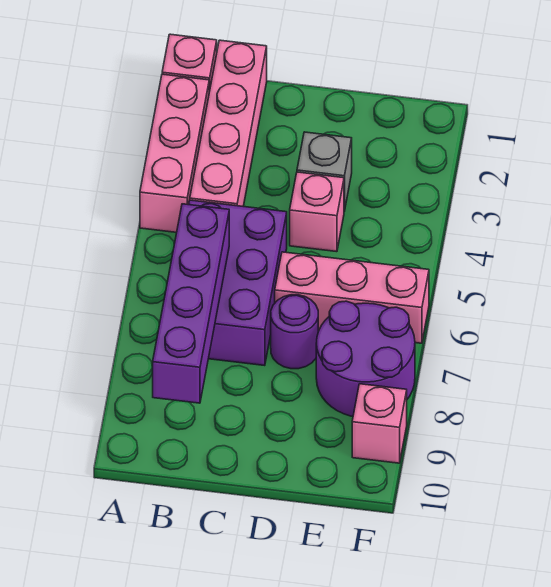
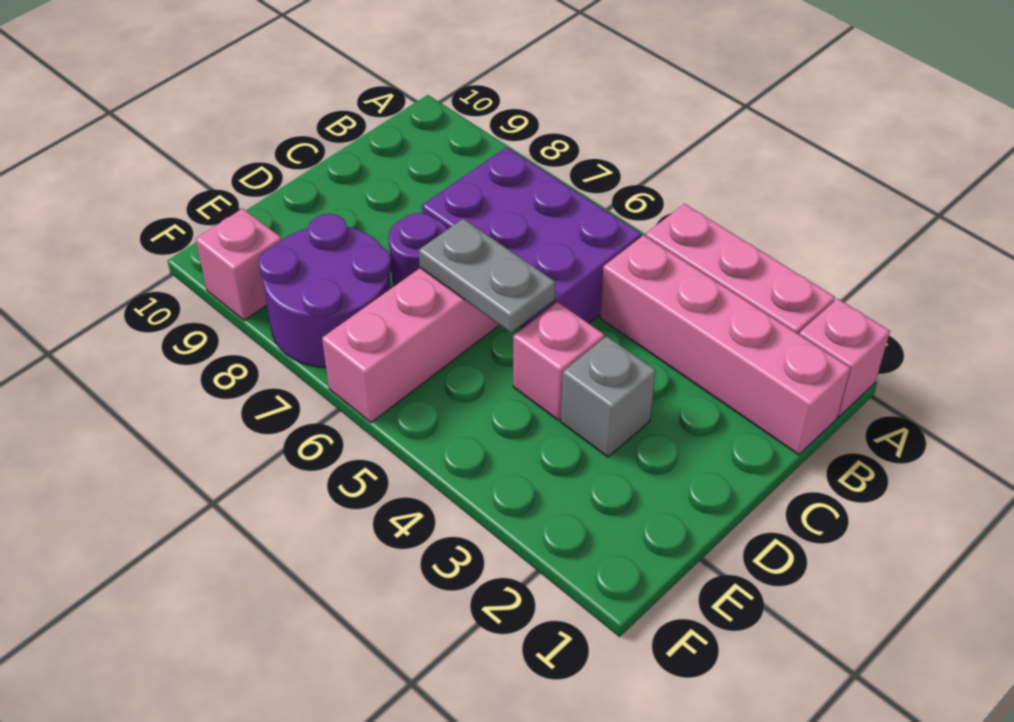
purple brick B6:B9 level 2 -> none
none -> grey plate D5:D6 level 2

